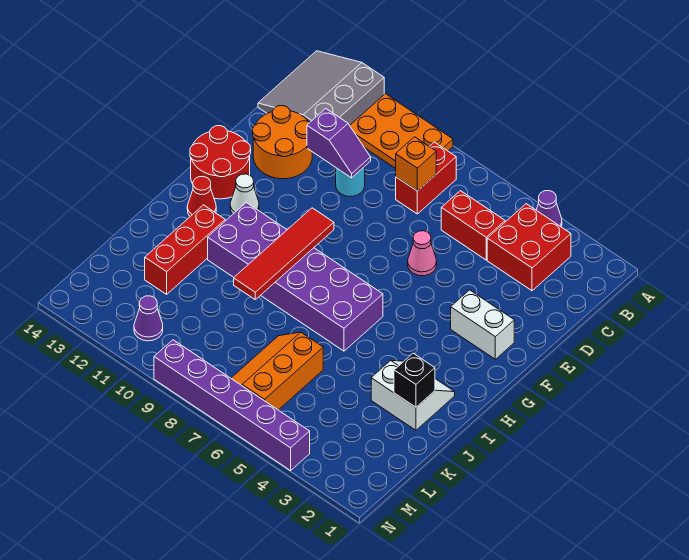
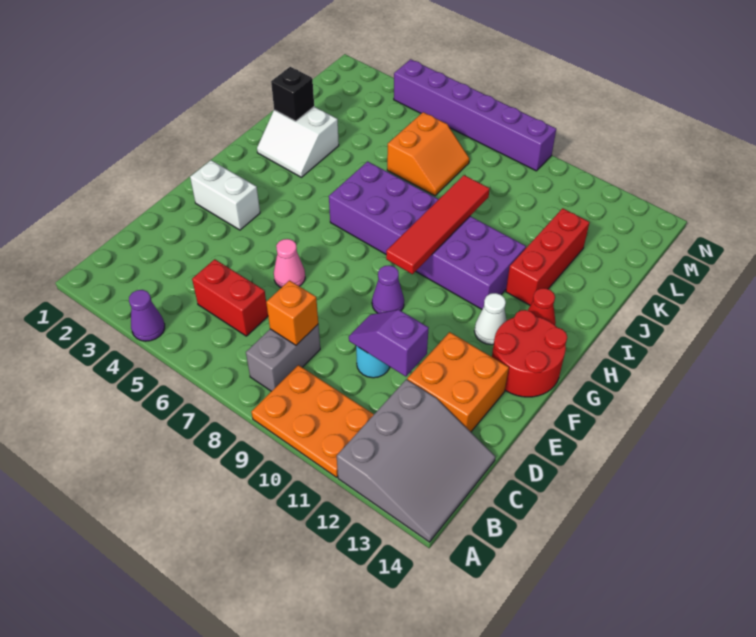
red brick B3:C4 level 1 -> none
red brick B8:C8 level 1 -> grey brick B8:C8 level 1
orange round brick D12:E13 level 1 -> orange brick D12:E13 level 1
orange slope K6:M7 level 1 top 6 -> orange slope K6:L7 level 1 top 6
purple cone M11 level 1 -> purple cone F9 level 1

